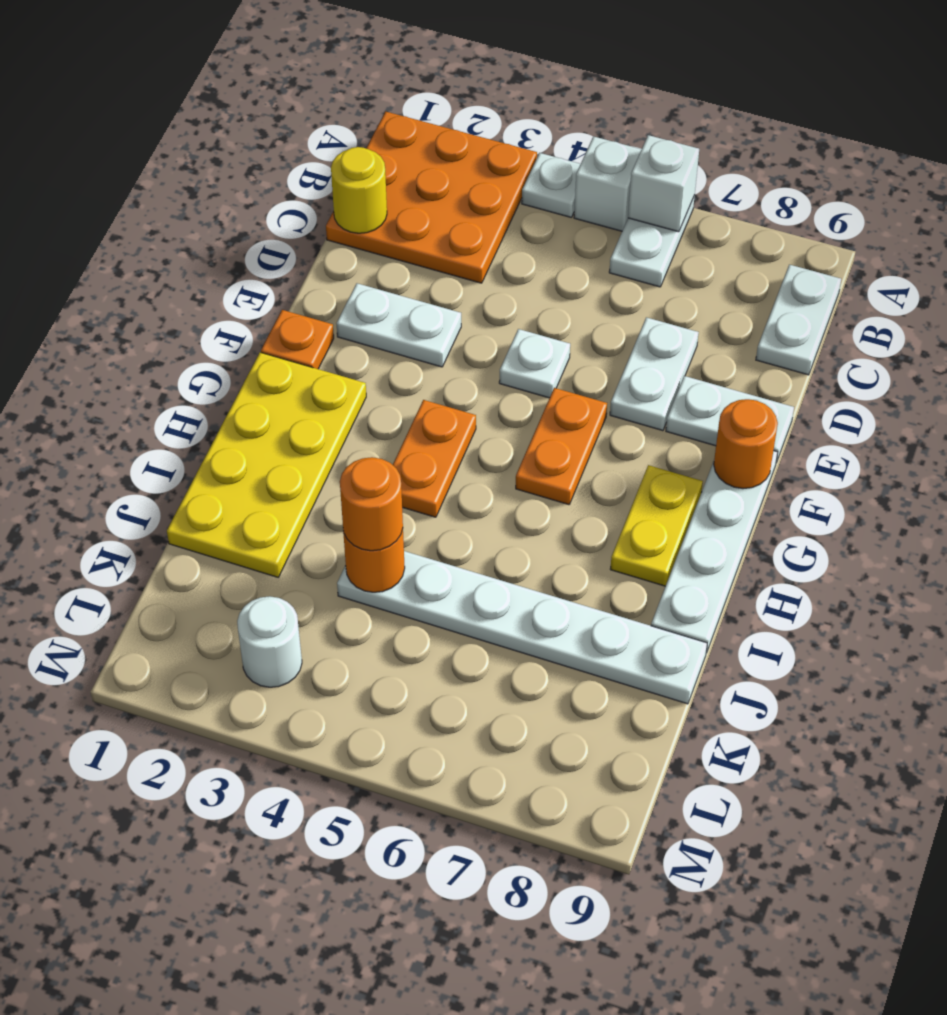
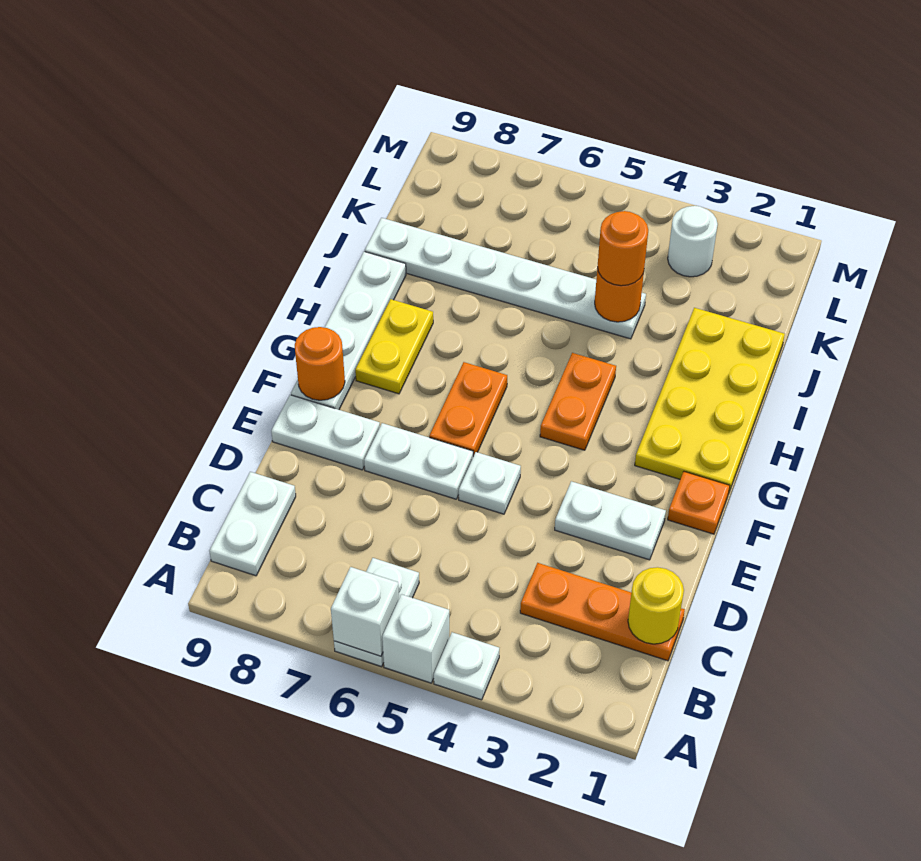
orange plate A1:C3 level 1 -> orange plate C1:C3 level 1
white plate D7:E7 level 1 -> white plate E6:E7 level 1

